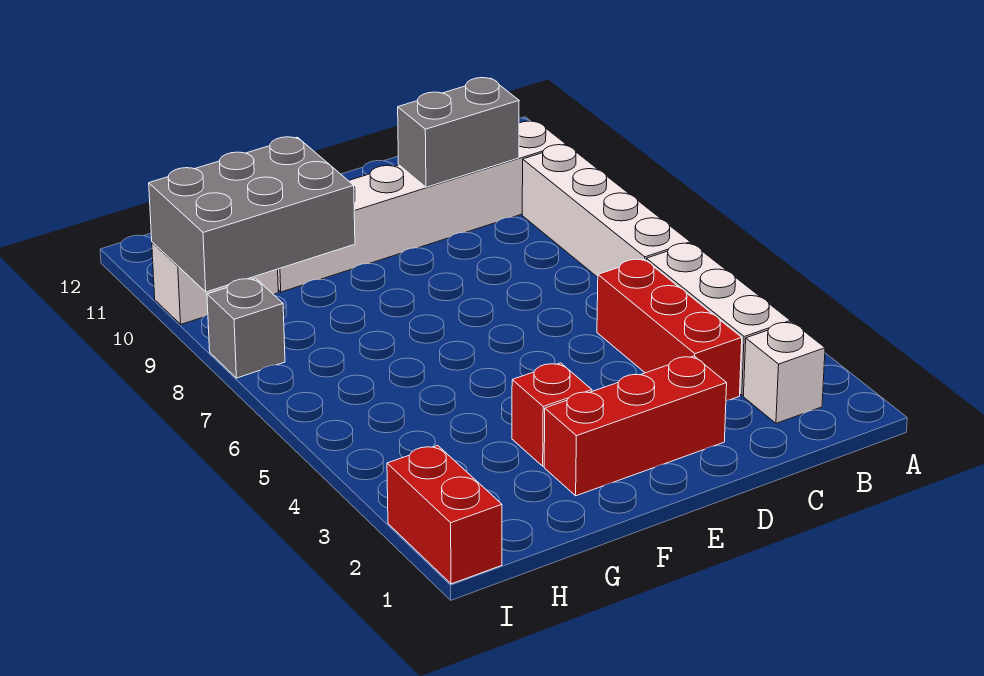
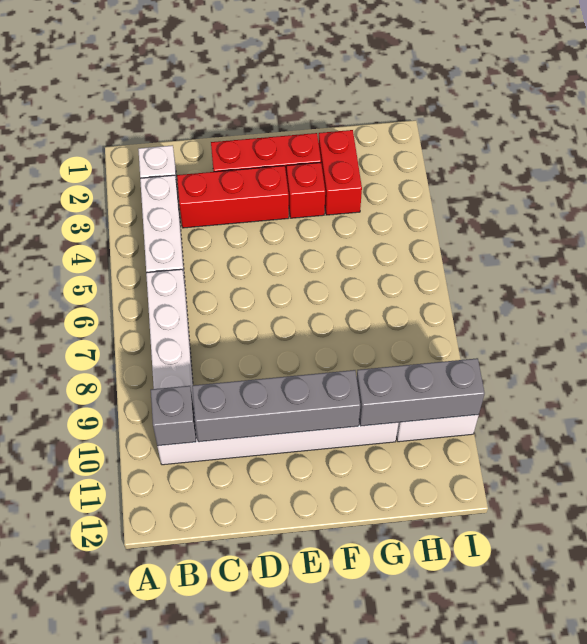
red brick C3:C5 level 1 -> red brick C3:E3 level 1
grey brick C10:D10 level 2 -> grey brick C10:F10 level 2
grey brick G9:I10 level 2 -> grey brick G10:I10 level 2
red brick I1:I2 level 1 -> red brick G2:G3 level 1
grey brick I8 level 1 -> grey brick B10 level 2

